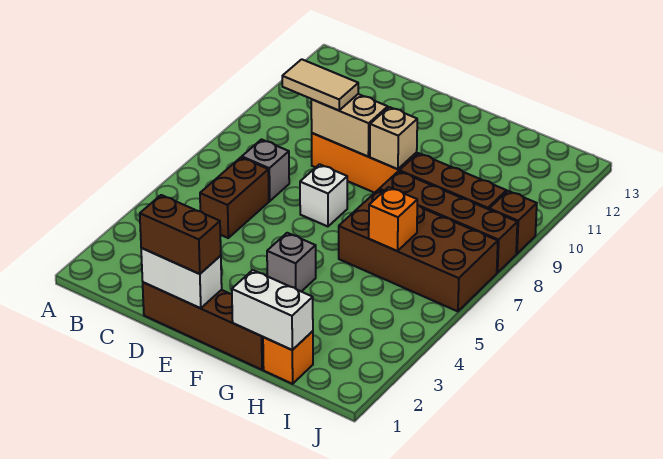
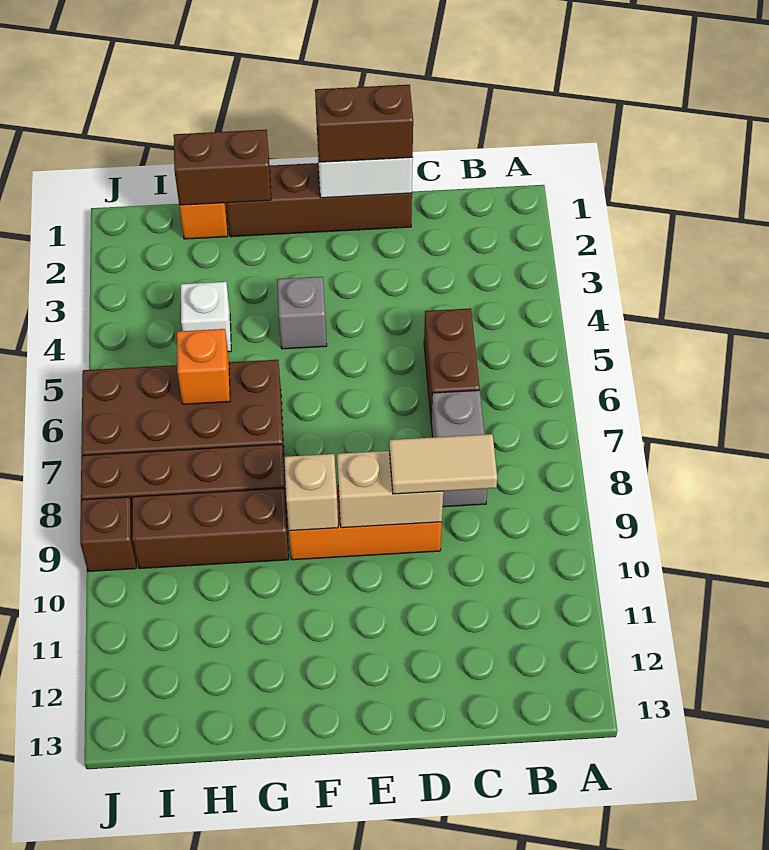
grey brick C7 level 1 -> grey brick C7:C8 level 1
white brick E7 level 1 -> white brick H4 level 1
white brick G1:H1 level 2 -> brown brick G1:H1 level 2

